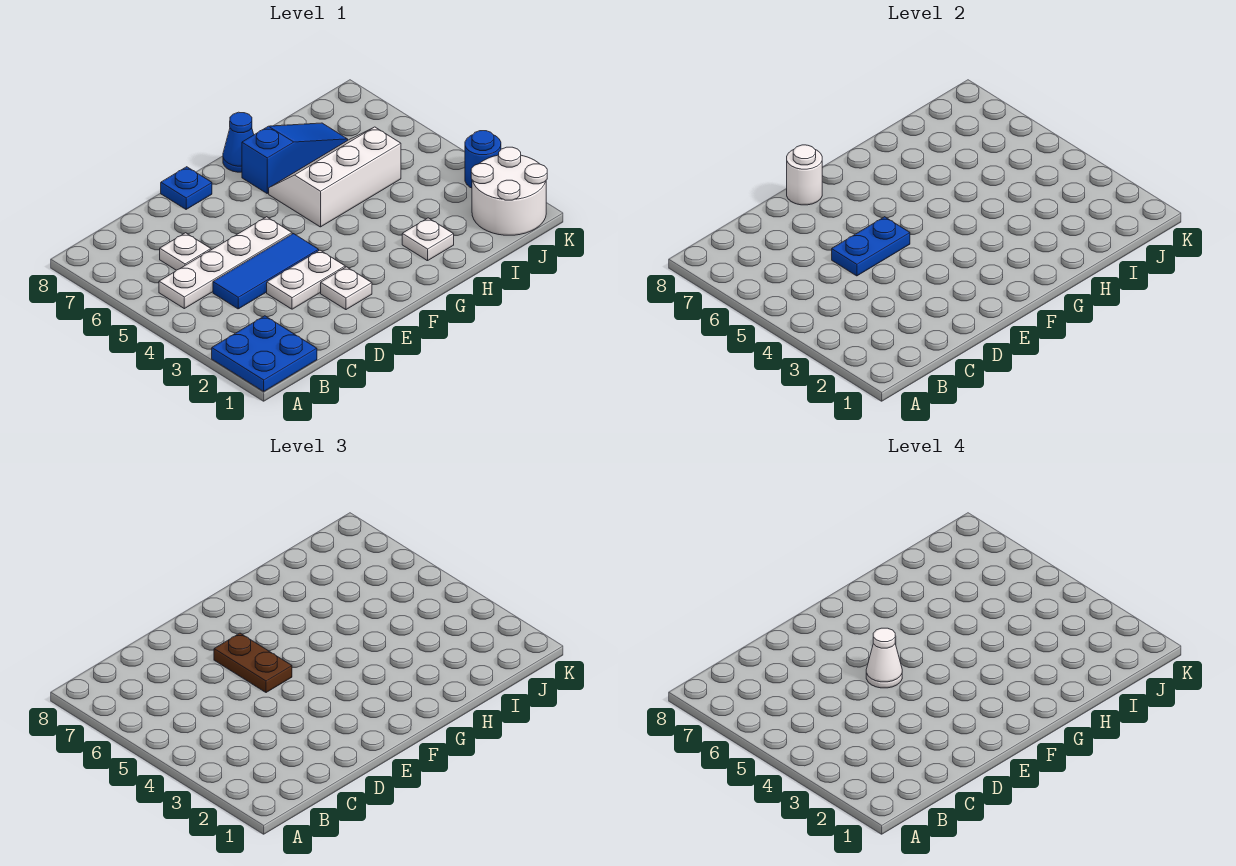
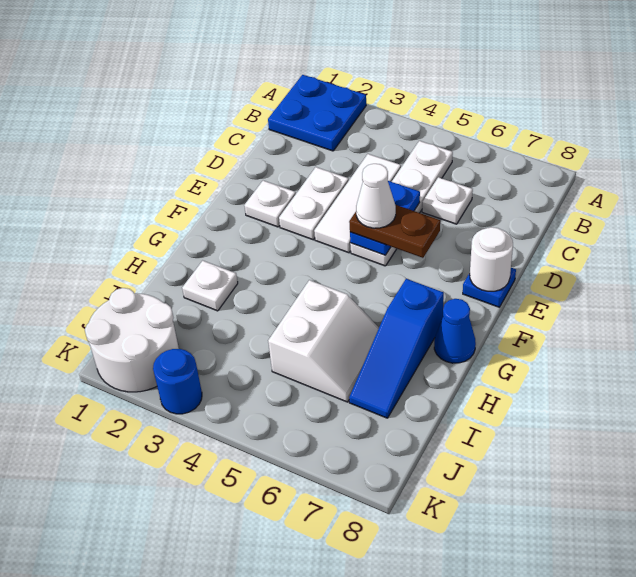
blue tile C4:E4 level 1 -> white tile C4:E4 level 1
white slope G5:I6 level 1 top 5 -> white slope H5:I6 level 1 top 5

